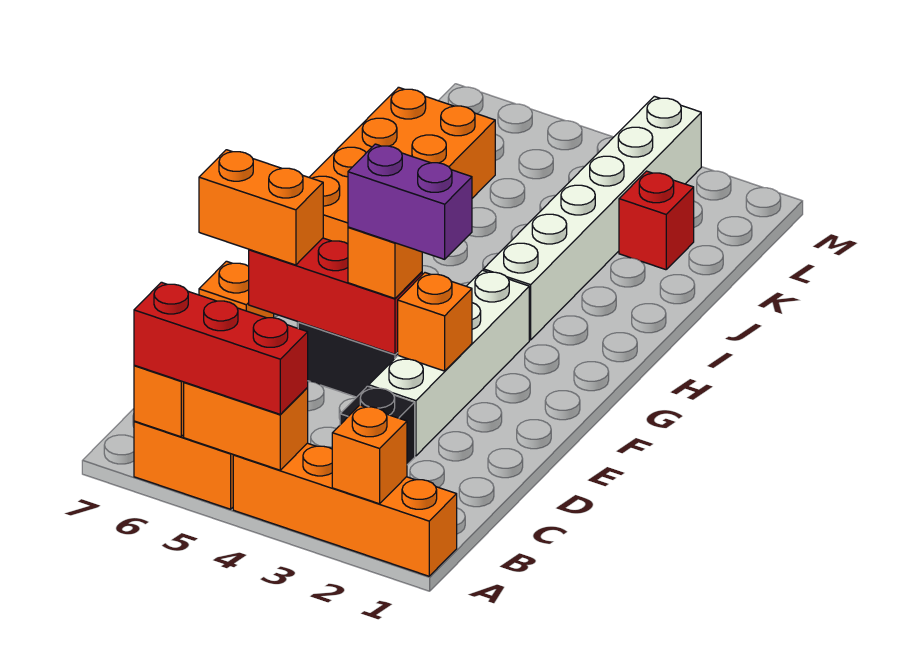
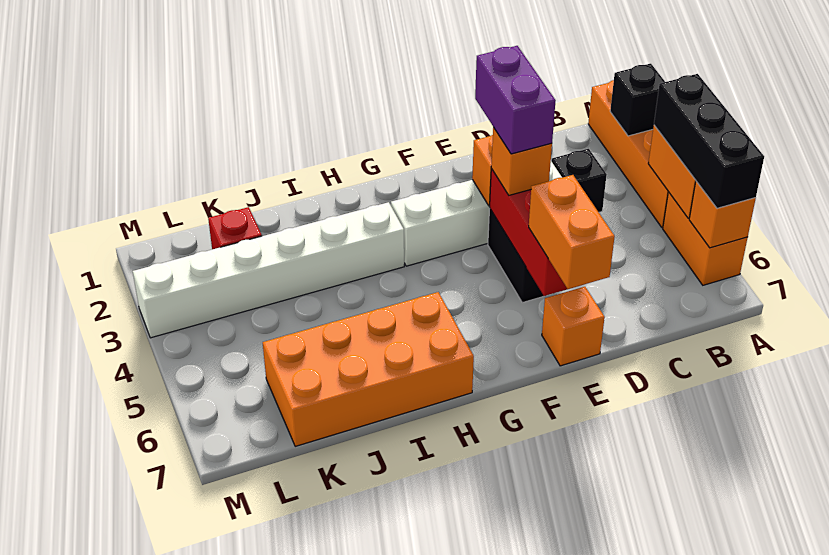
orange brick A2 level 2 -> black brick A2 level 2
red brick A4:A6 level 3 -> black brick A4:A6 level 3

